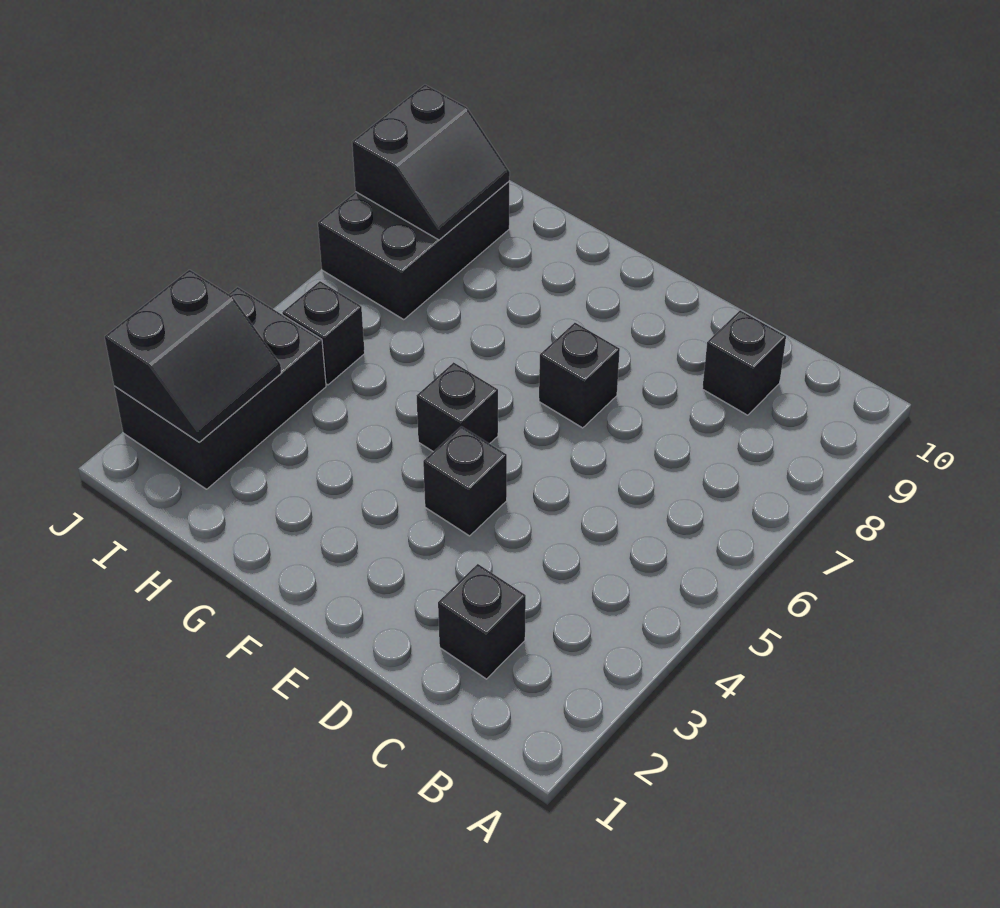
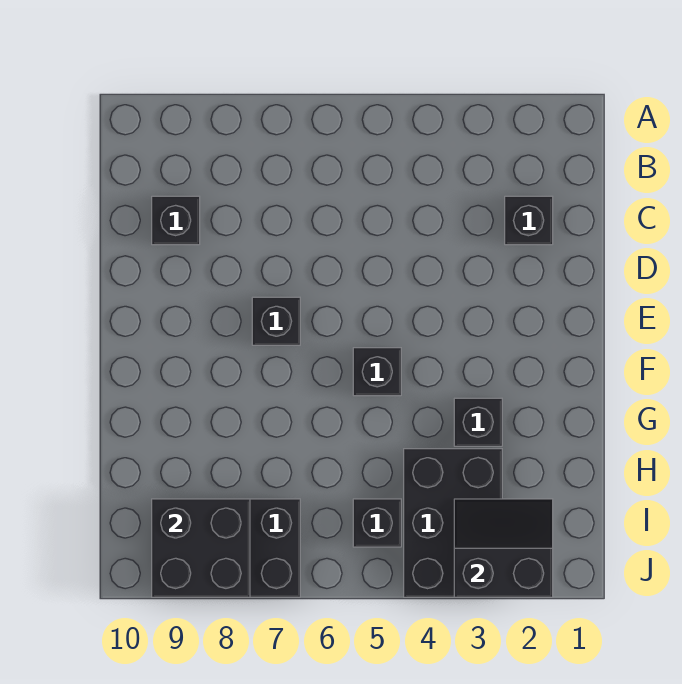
black brick E4 level 1 -> black brick G3 level 1
black brick I2:J4 level 1 -> black brick H3:J4 level 1
black slope I8:J9 level 2 top J -> black brick I8:J9 level 2

